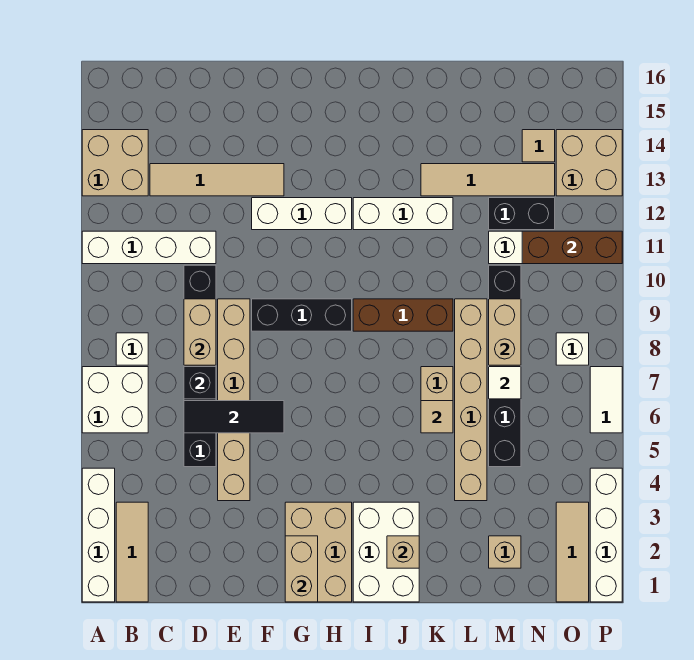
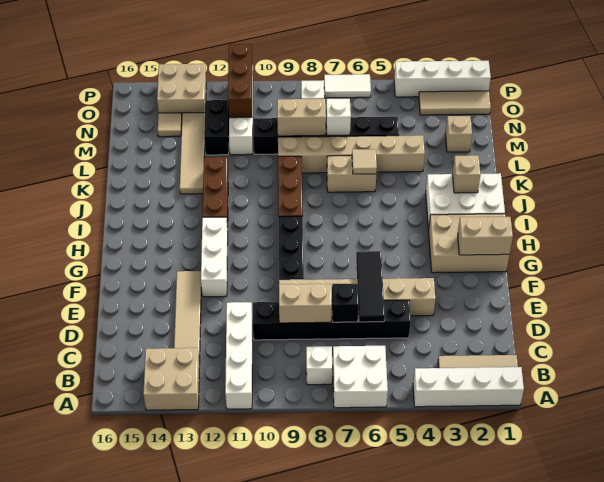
white brick I12:K12 level 1 -> brown brick I12:K12 level 1
white tile M7 level 2 -> white brick M7 level 2

